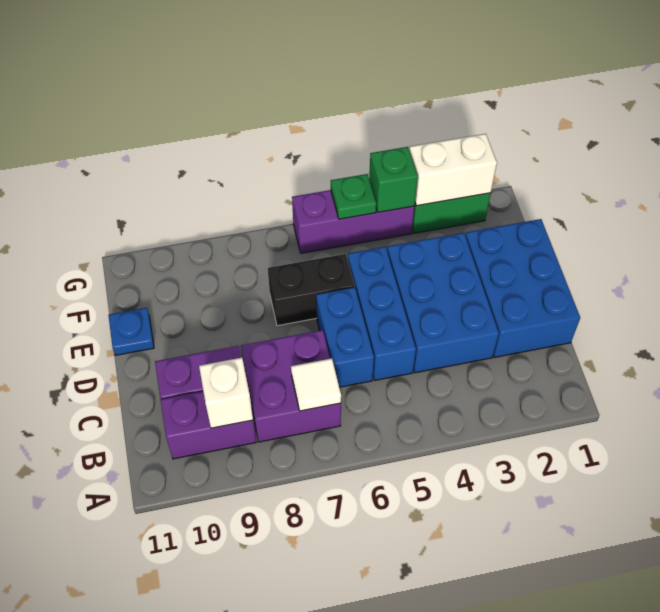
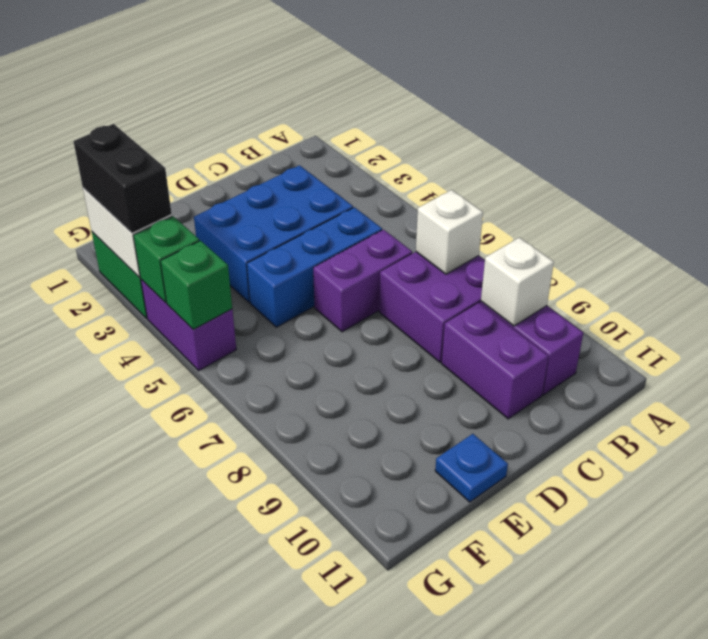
white tile B7 level 2 -> white brick B7 level 2
blue brick C1:E2 level 1 -> none
blue brick C6:D6 level 1 -> purple brick C6:D6 level 1
black brick E6:E7 level 1 -> black brick G2:G3 level 3
purple brick G4:G6 level 1 -> purple brick G4:G5 level 1
green plate G5 level 2 -> green brick G5 level 2

